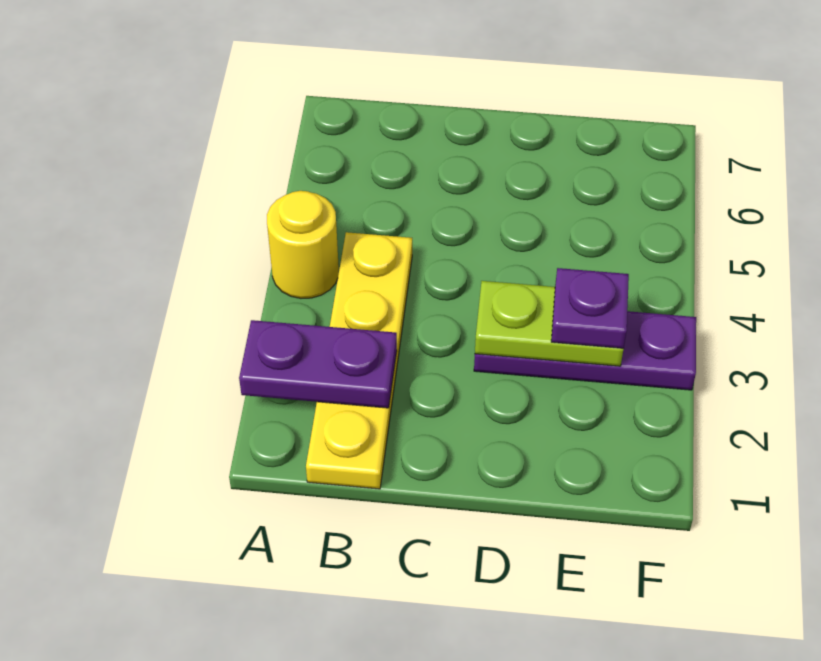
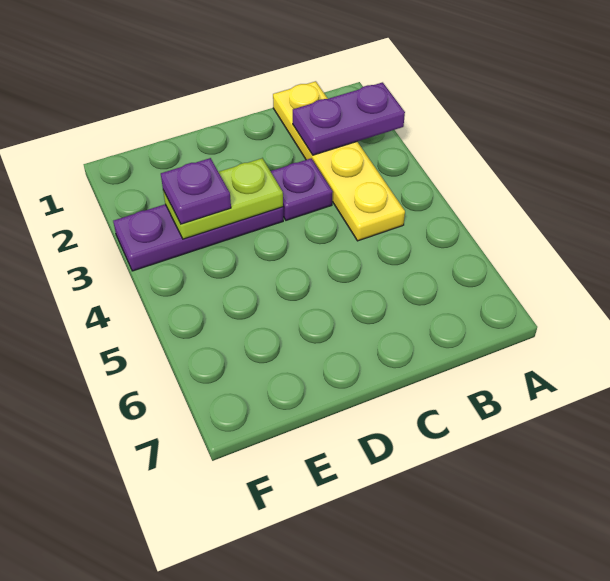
yellow round brick A4 level 1 -> none
none -> purple plate C3 level 1

